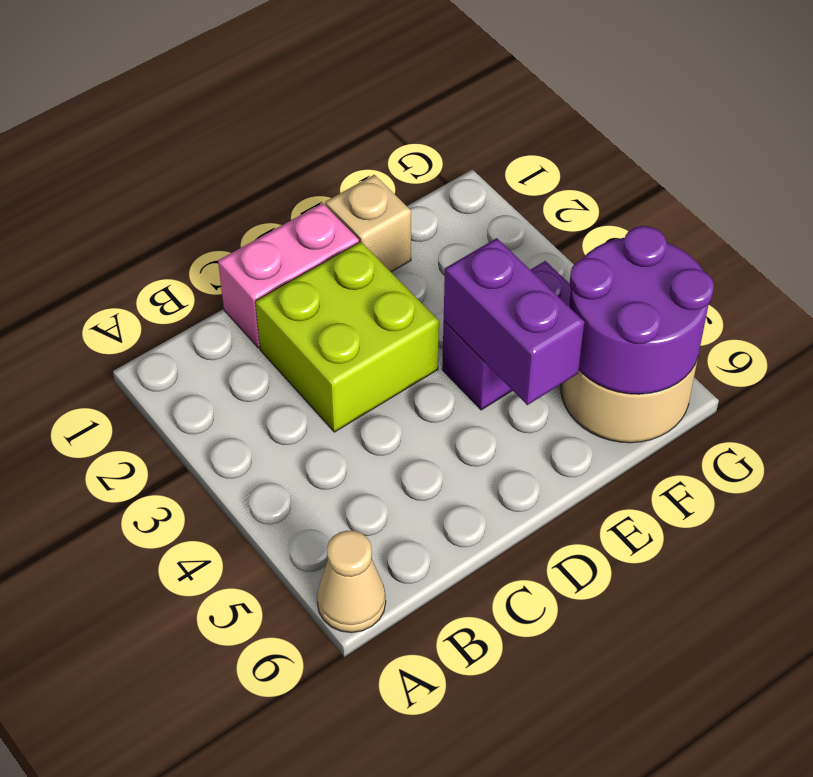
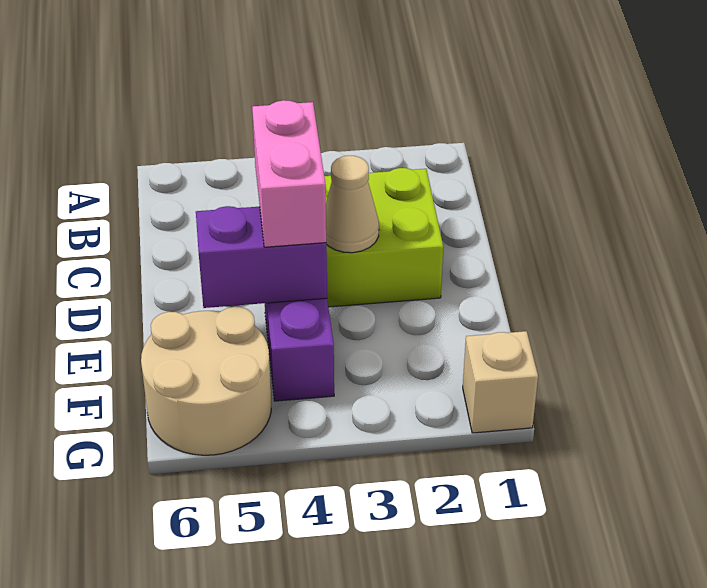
tan cone A6 level 1 -> tan cone D3 level 2
pink brick C1:D1 level 1 -> pink brick D4:E4 level 3
tan brick E1 level 1 -> tan brick G1 level 1
purple round brick F5:G6 level 2 -> none

